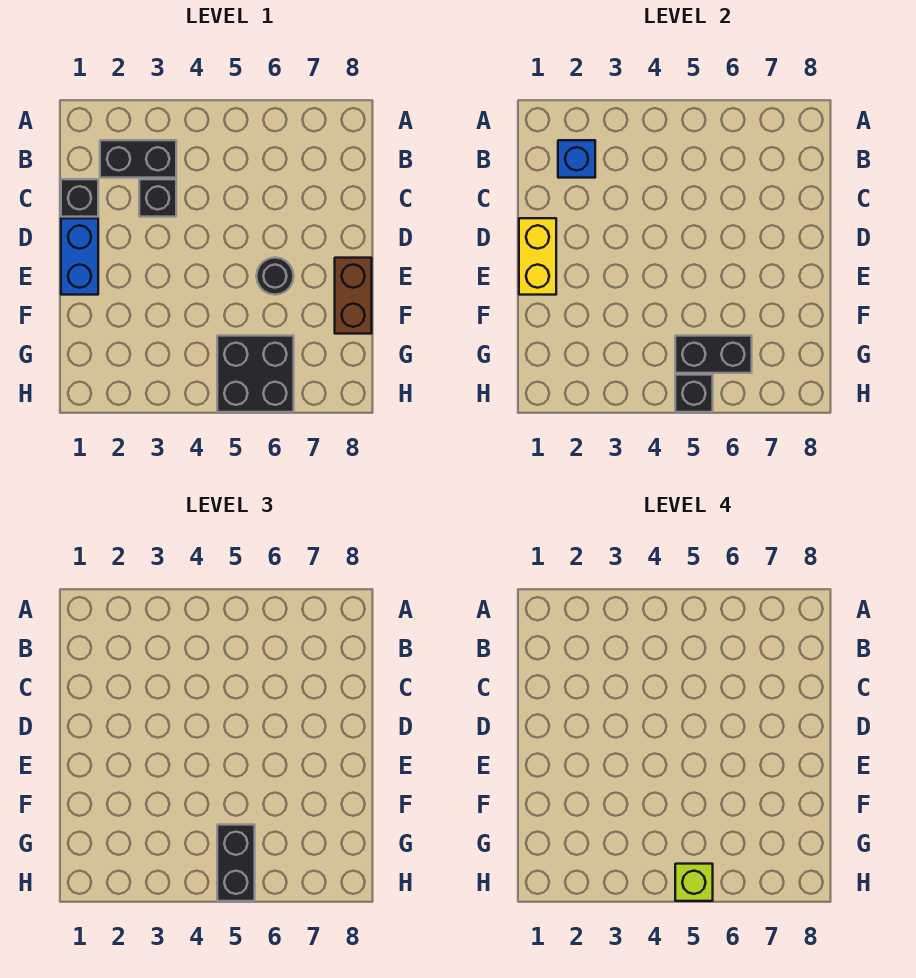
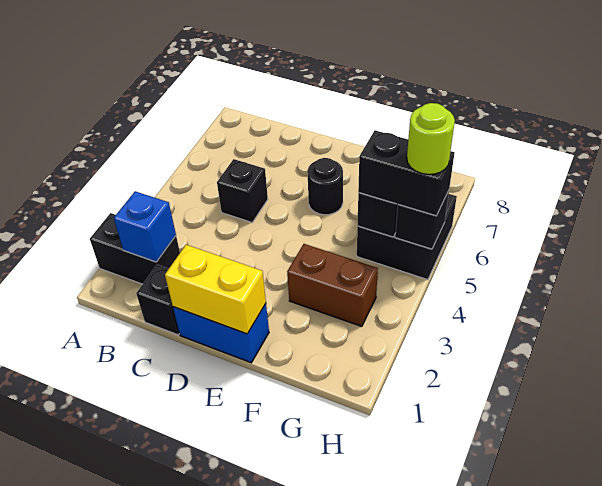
black brick B2:B3 level 1 -> black brick A2:B2 level 1
black brick C3 level 1 -> black brick C5 level 1
brown brick E8:F8 level 1 -> brown brick F3:G3 level 1
lime brick H5 level 4 -> lime round brick H5 level 4

